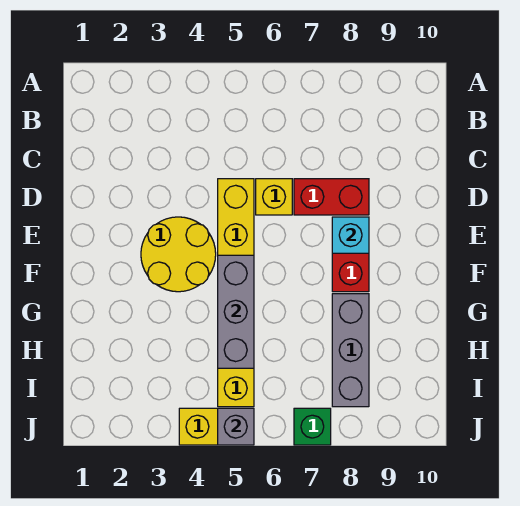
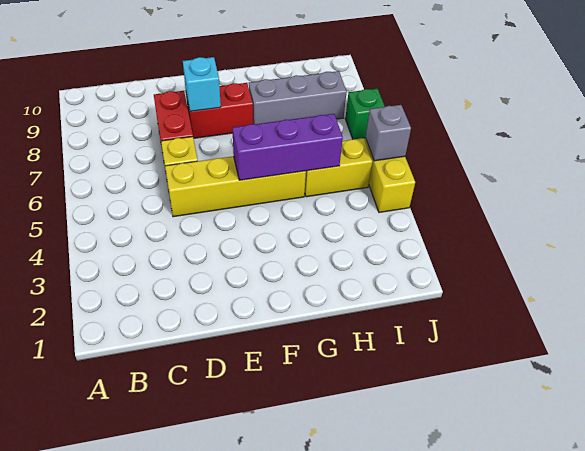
yellow round brick E3:F4 level 1 -> none
grey brick F5:H5 level 2 -> purple brick F5:H5 level 2

